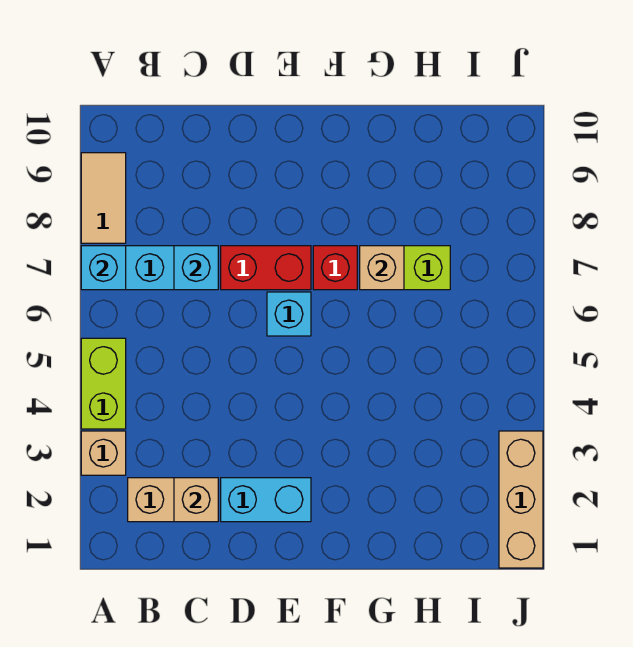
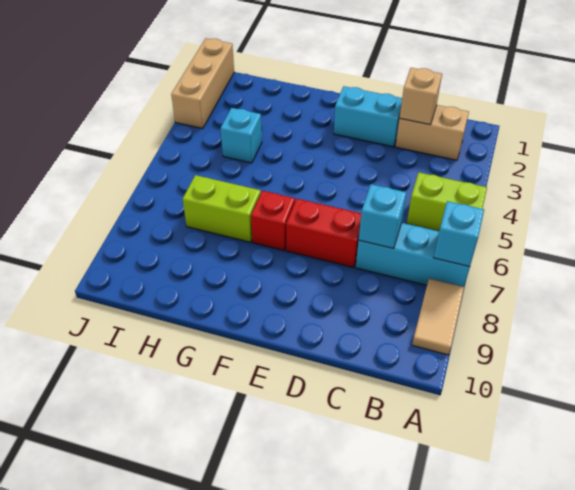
tan brick A3 level 1 -> none
lime brick A4:A5 level 1 -> lime brick A5:B5 level 1
cyan brick E6 level 1 -> cyan brick H4 level 1
tan brick G7 level 2 -> none

